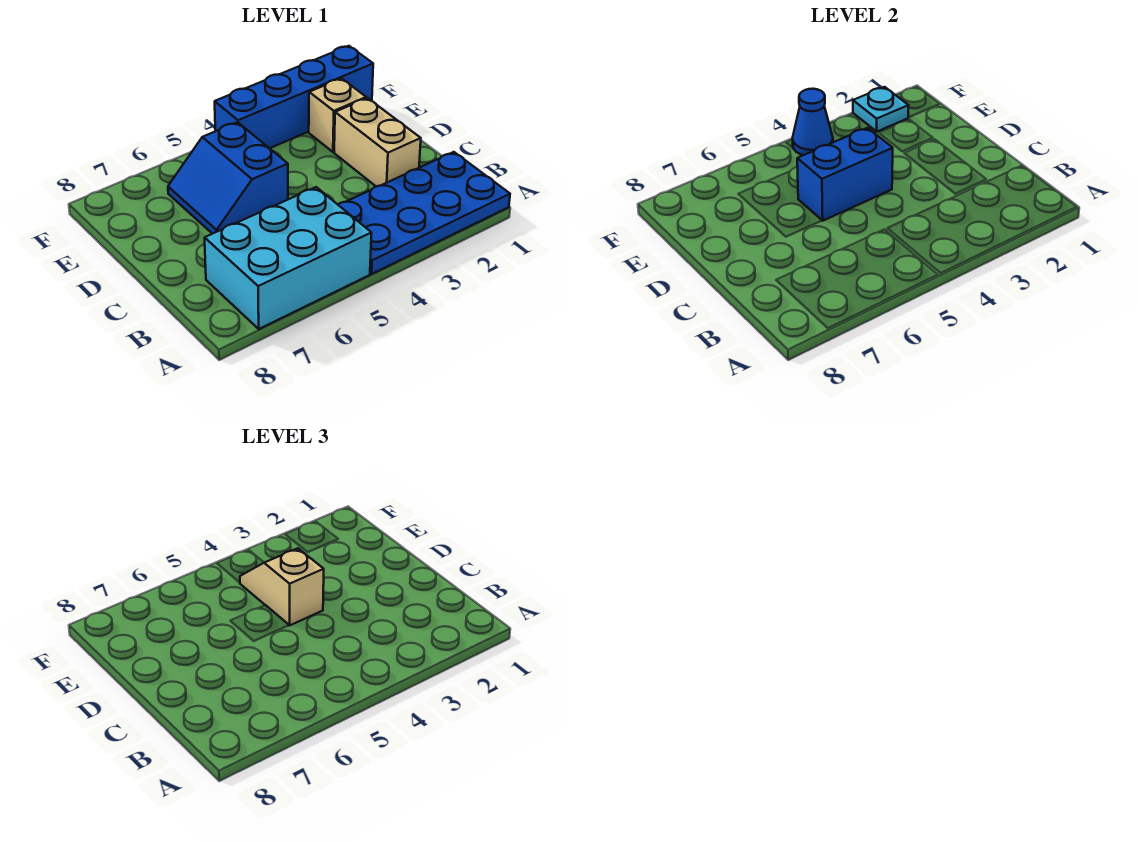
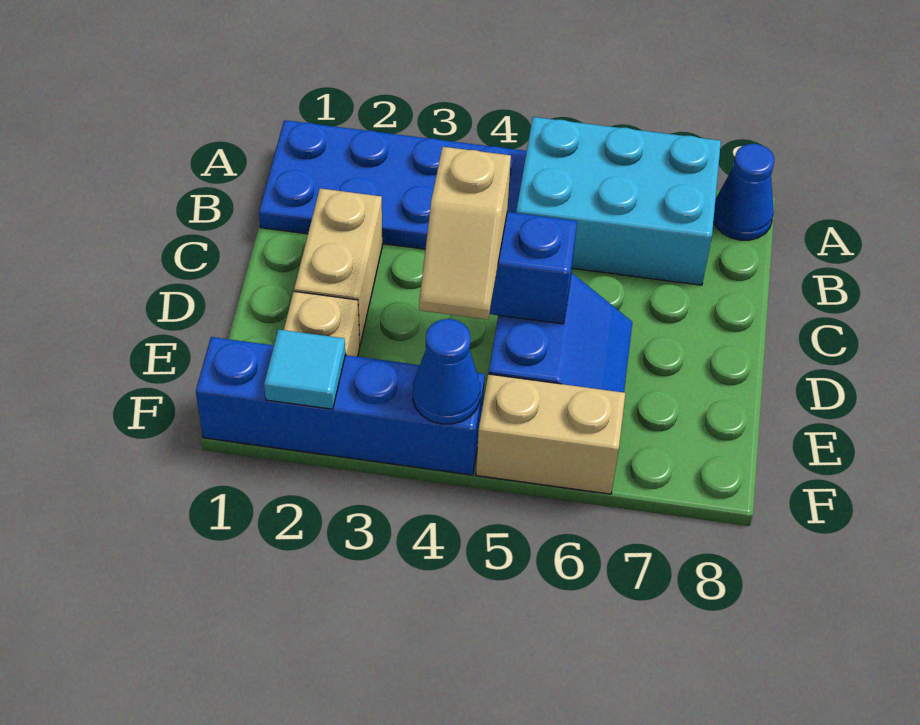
none -> blue cone A8 level 1
cyan plate F2 level 2 -> cyan tile F2 level 2
none -> tan brick F5:F6 level 1

